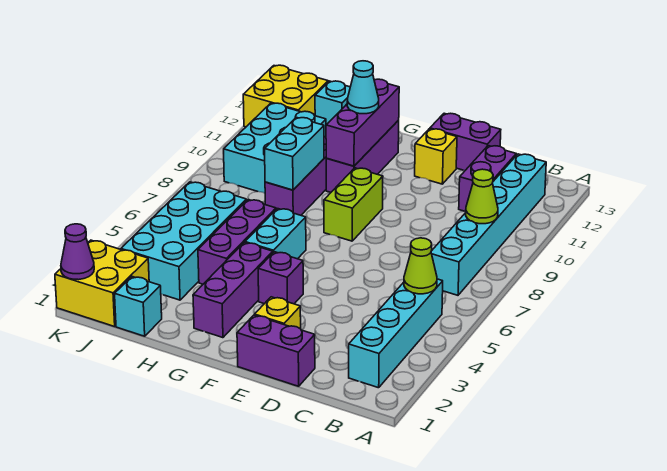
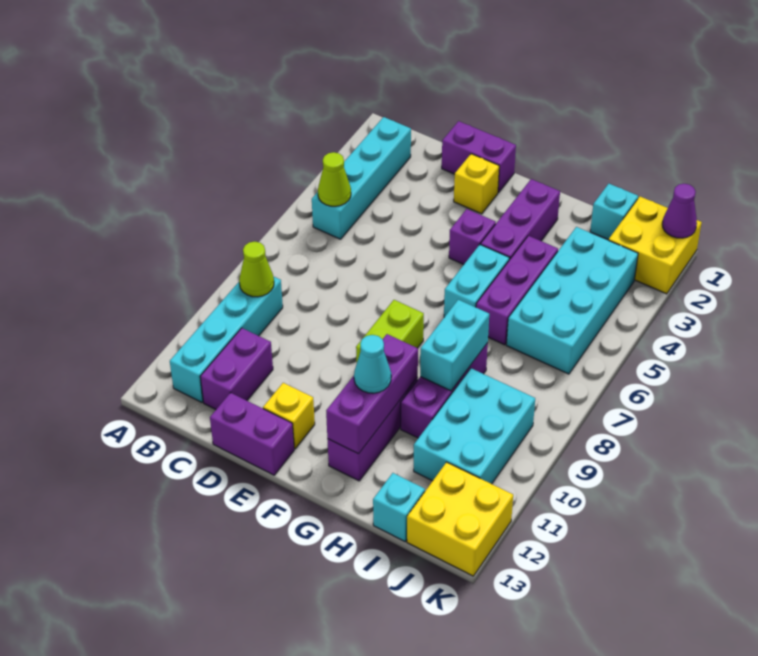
cyan brick B7:B12 level 1 -> cyan brick B9:B12 level 1

